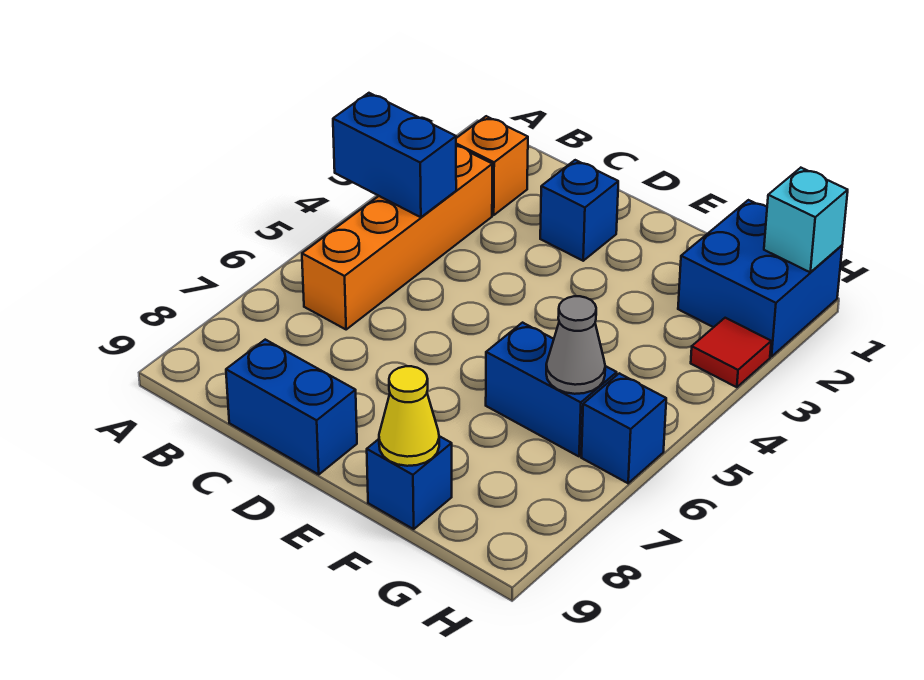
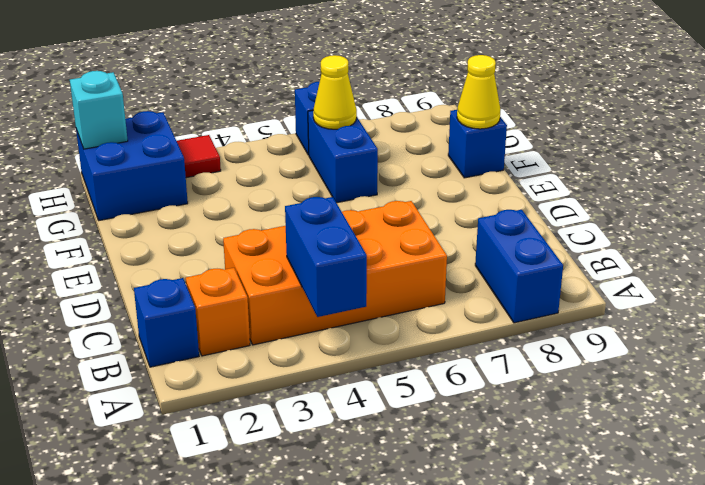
orange brick B3:B6 level 1 -> orange brick B3:C6 level 1
blue brick C9:D9 level 1 -> blue brick A8:B8 level 1
blue brick D2 level 1 -> blue brick B1 level 1
grey cone G6 level 2 -> yellow cone G6 level 2

